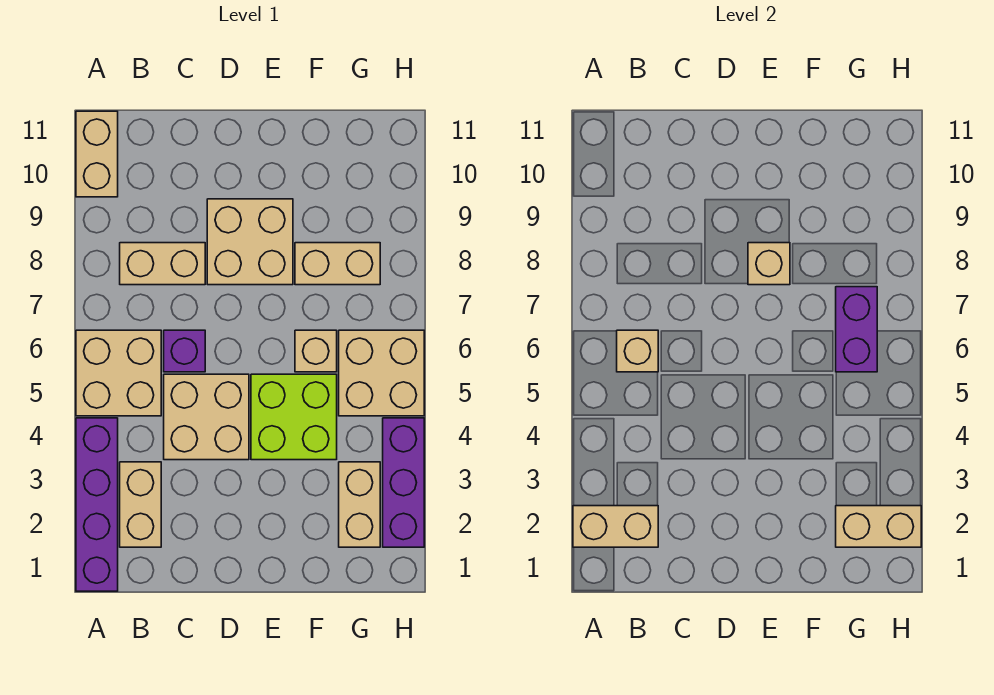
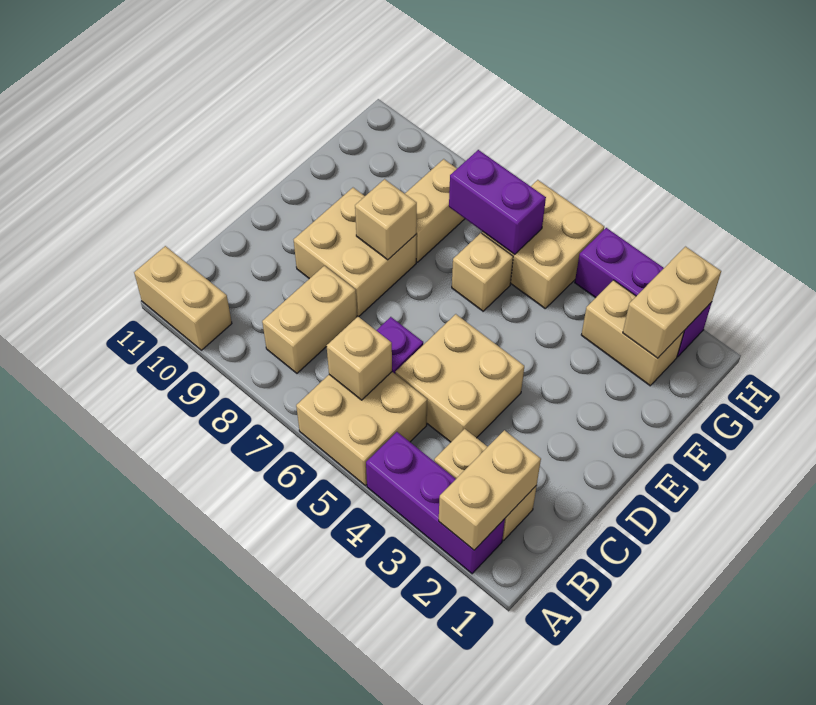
purple brick A1:A4 level 1 -> purple brick A2:A4 level 1
lime brick E4:F5 level 1 -> none

